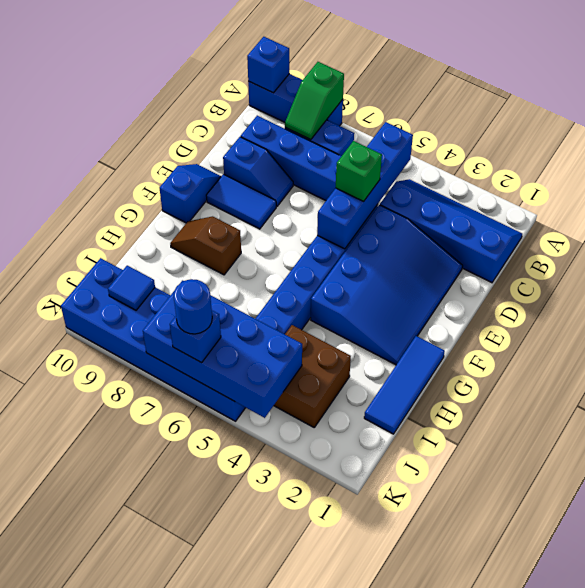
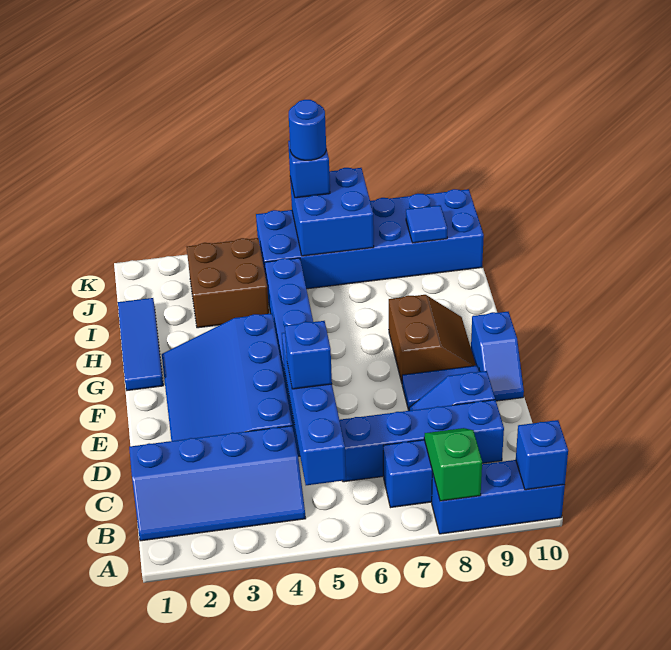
green brick D5 level 3 -> blue brick D5 level 3
brown slope G8:G9 level 1 top 8 -> brown slope F8:G9 level 1 top 8
blue brick J4:K7 level 2 -> blue brick J6:K7 level 2

